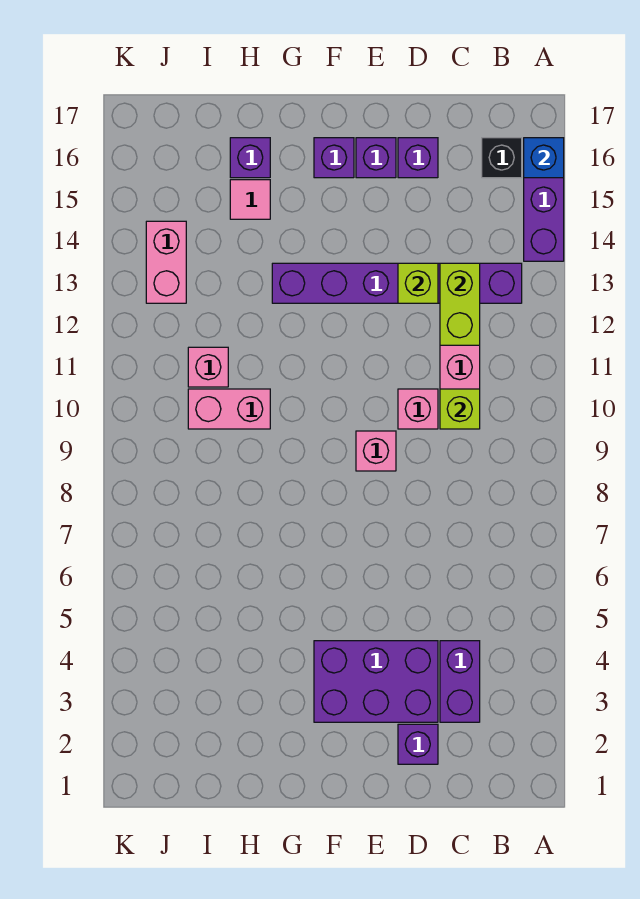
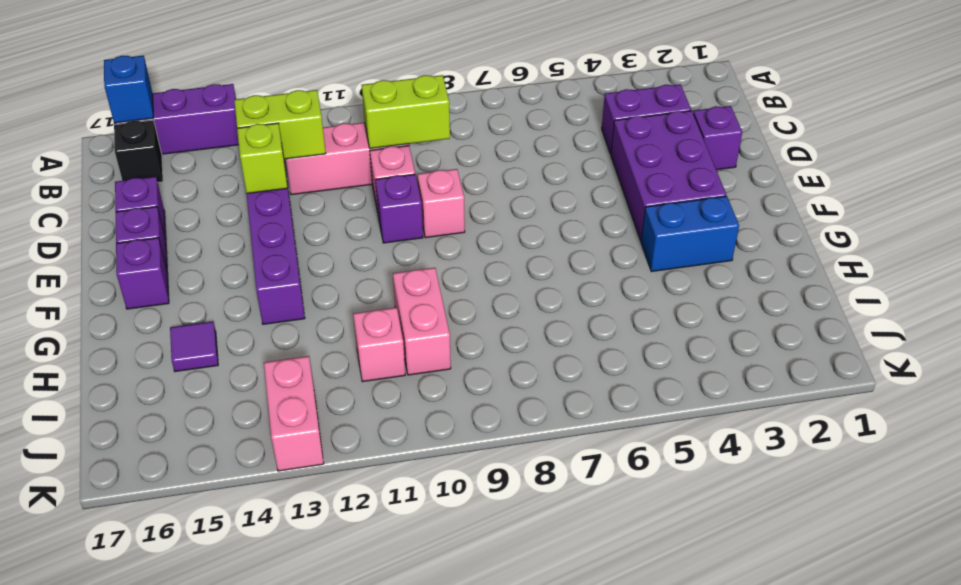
lime brick C10 level 2 -> lime brick C9:C10 level 2
none -> blue brick G3:G4 level 1
pink tile H15 level 1 -> purple tile H15 level 1
purple brick H16 level 1 -> purple brick E10 level 1
pink brick J13:J14 level 1 -> pink brick J13:K13 level 1

